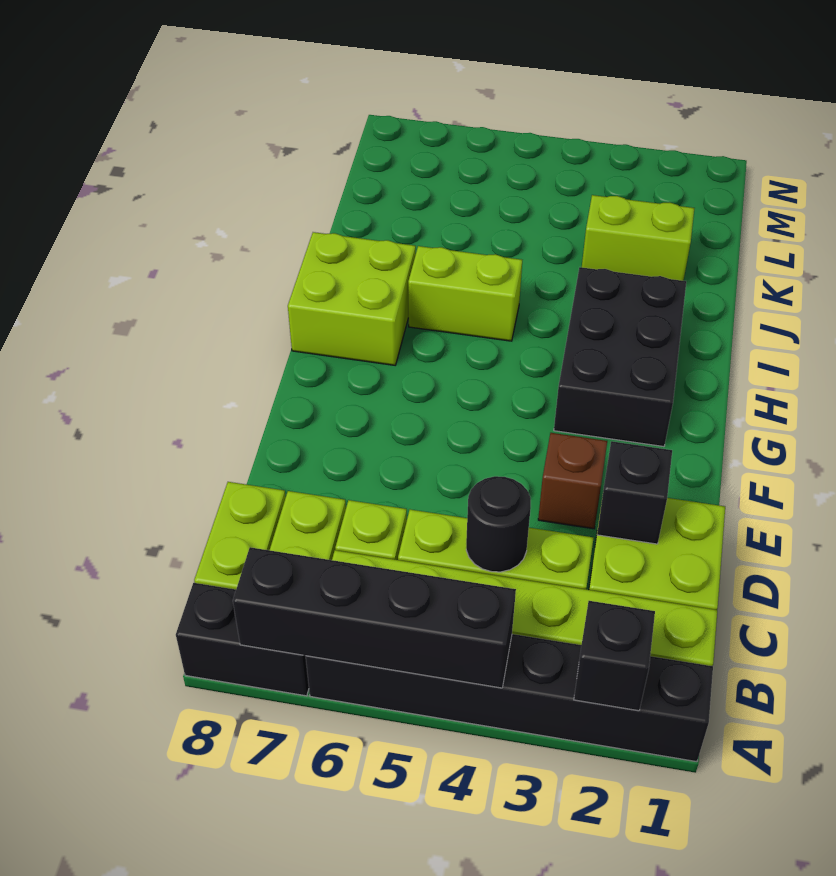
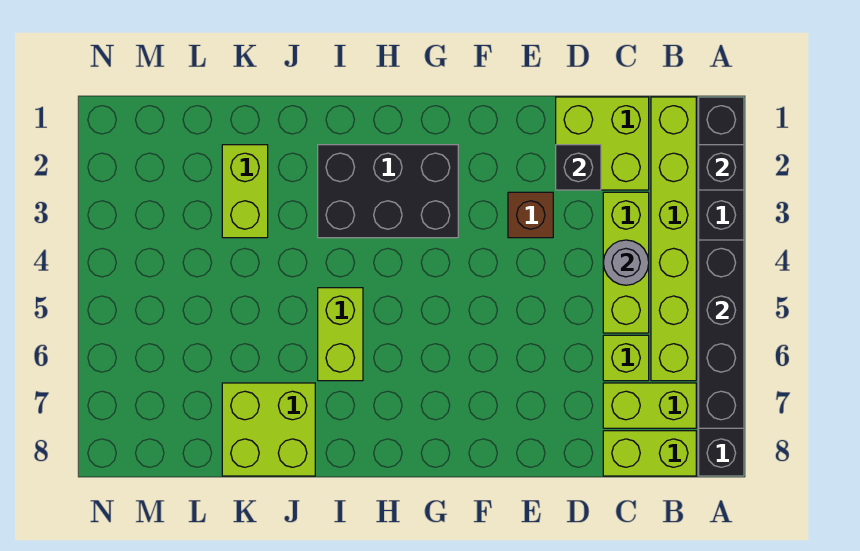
black round brick C4 level 2 -> grey round brick C4 level 2
lime brick H7:I8 level 1 -> lime brick J7:K8 level 1

